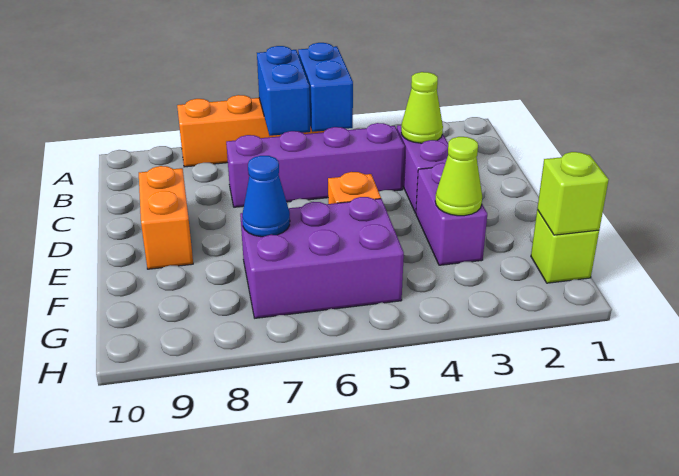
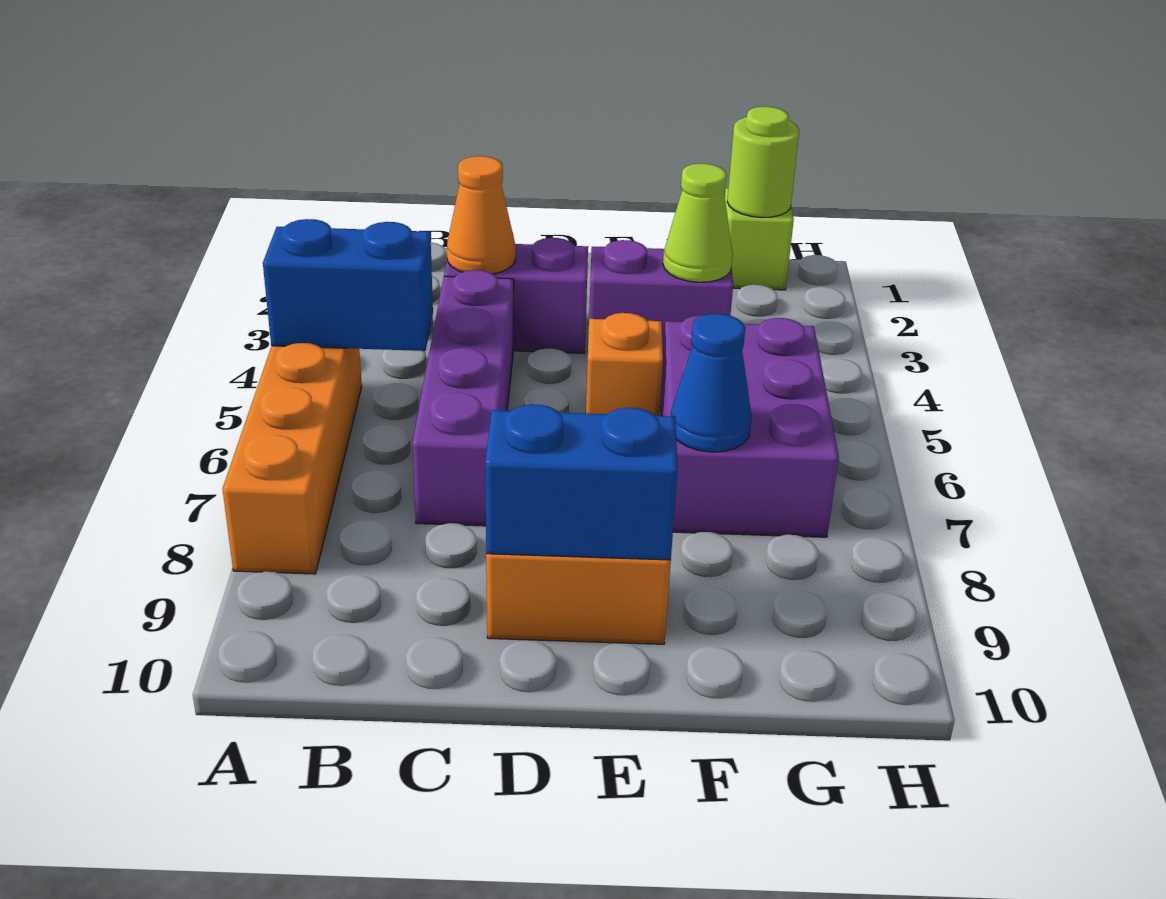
blue brick A6:B6 level 2 -> blue brick D9:E9 level 2
lime cone C3 level 2 -> orange cone C3 level 2
lime brick G1 level 2 -> lime round brick G1 level 2

